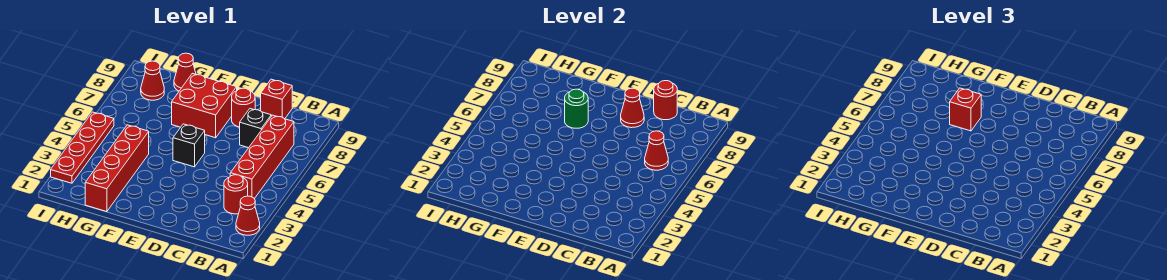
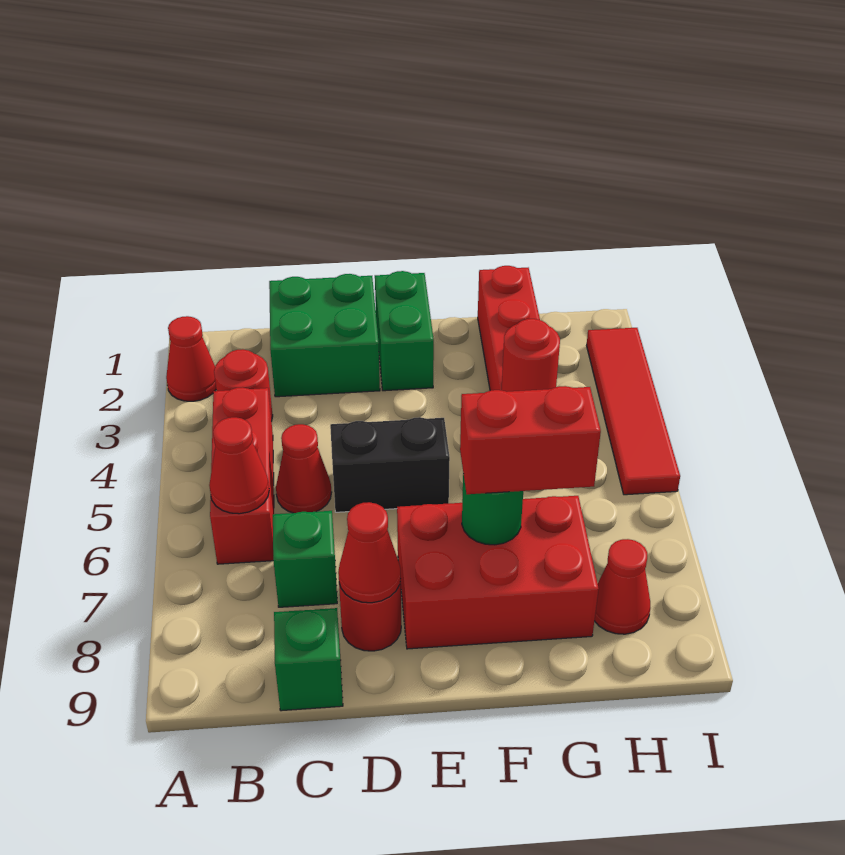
red brick B4:B7 level 1 -> red brick B4:B6 level 1
none -> green brick C1:D2 level 1
black brick C7 level 1 -> green brick C7 level 1
red brick C9 level 1 -> green brick C9 level 1
red round brick C9 level 2 -> red round brick G4 level 2
none -> green brick E1:E2 level 1
black brick E5 level 1 -> black brick D5:E5 level 1
red brick E7:F8 level 1 -> red brick E7:G8 level 1
red brick F7 level 3 -> red brick F7:G7 level 3
red cone G9 level 1 -> red cone C5 level 1
red plate I2:I5 level 1 -> red tile I2:I5 level 1

